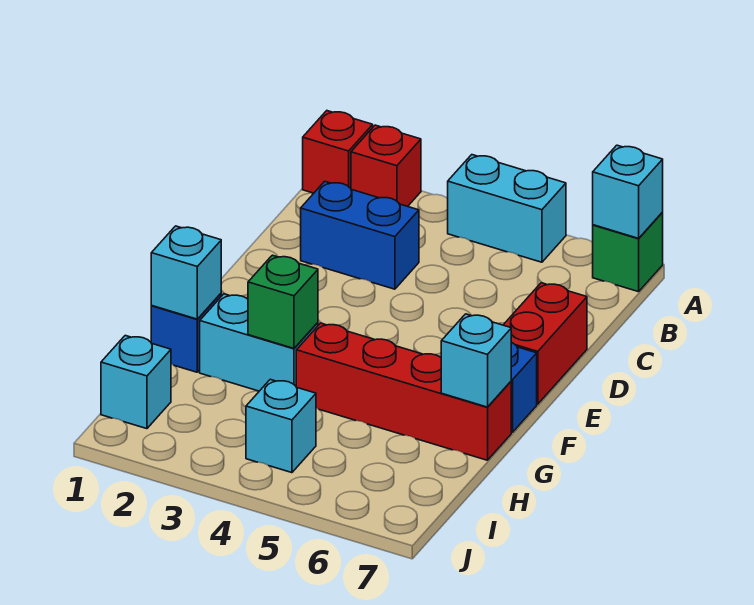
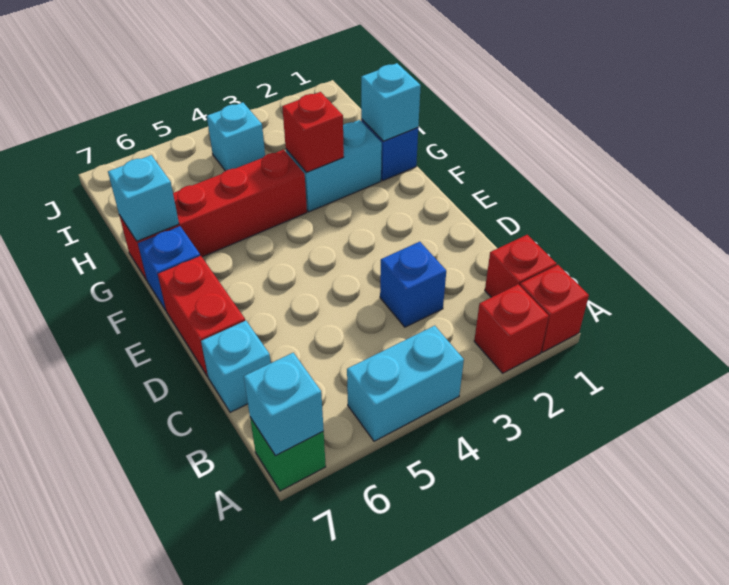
none -> red brick B1 level 1
blue brick C2:C3 level 1 -> blue brick C3 level 1
green brick G3 level 2 -> red brick G3 level 2
cyan brick I1 level 1 -> cyan brick C7 level 1

